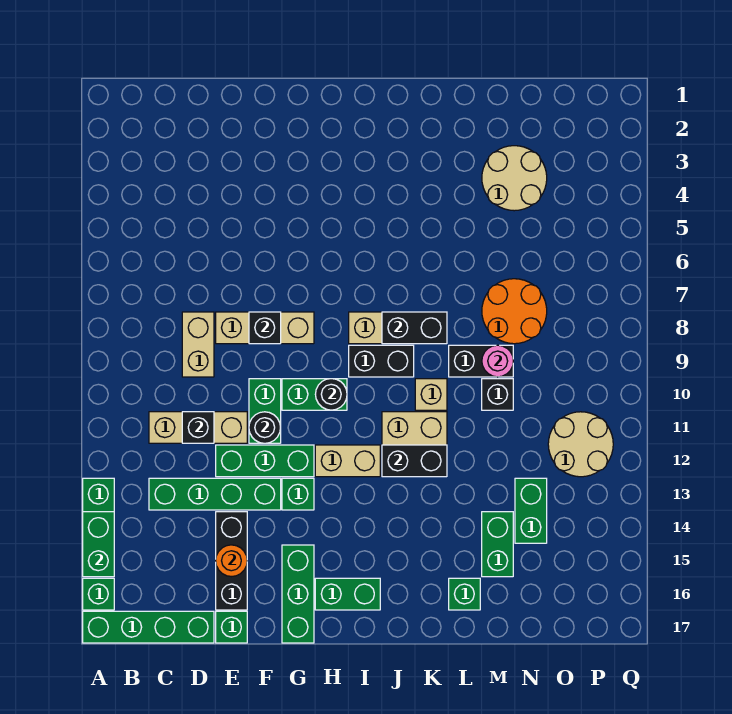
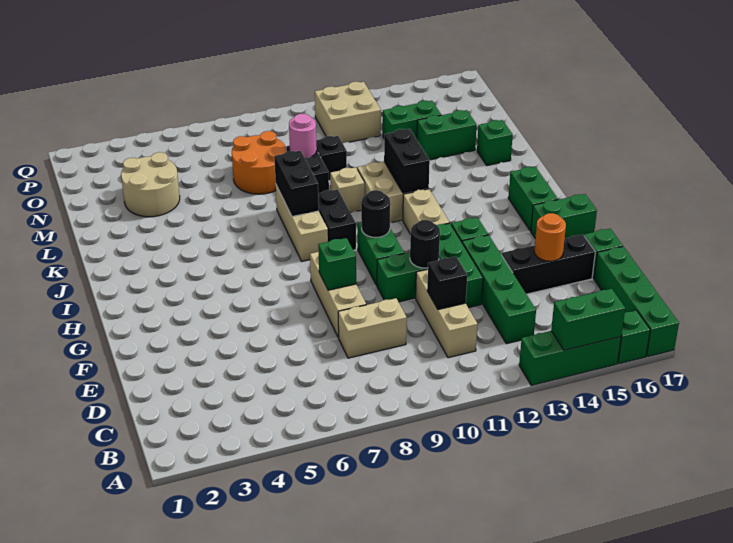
black brick F8 level 2 -> green brick F8 level 2
green brick G15:G17 level 1 -> green brick G16:G17 level 1
tan round brick O11:P12 level 1 -> tan brick O11:P12 level 1

